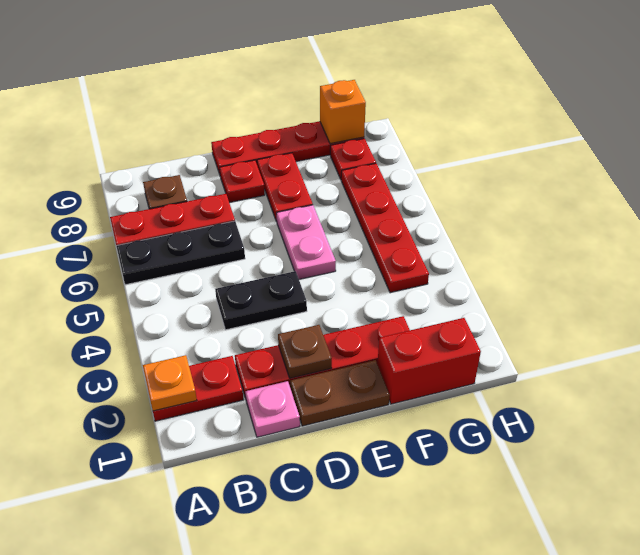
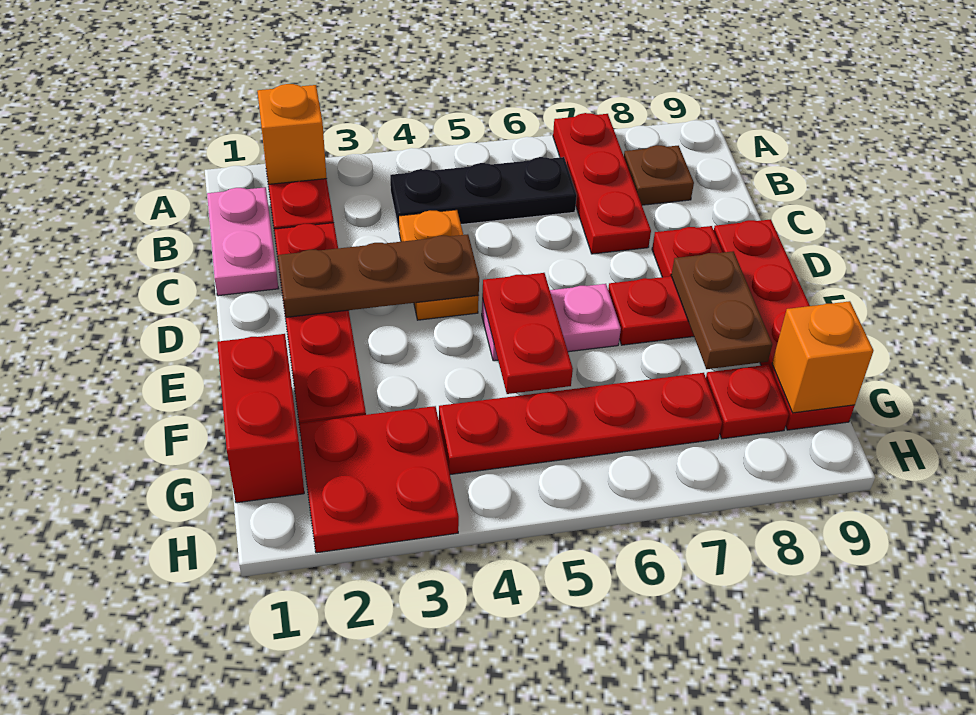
orange plate A2 level 2 -> orange brick A2 level 2
black plate A6:C6 level 1 -> black plate B4:B6 level 1
pink plate C1 level 1 -> pink plate B1:C1 level 1
black plate C4:D4 level 1 -> orange plate C4:D4 level 1
brown plate D1:E1 level 1 -> brown plate E8:F8 level 2
brown plate D2 level 2 -> brown plate D2:D4 level 2
none -> red plate E5:F5 level 2
none -> red plate G2:H3 level 1

